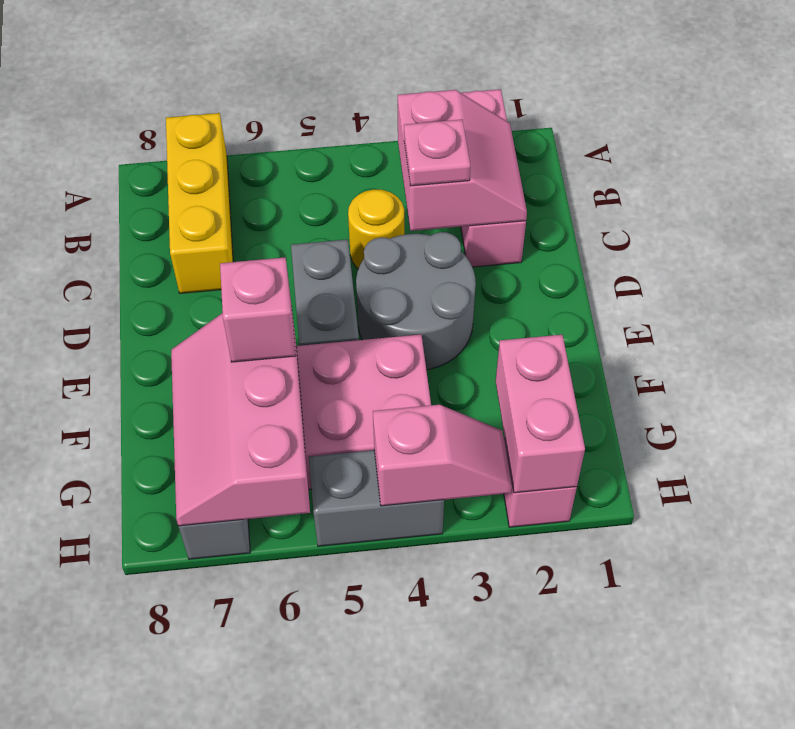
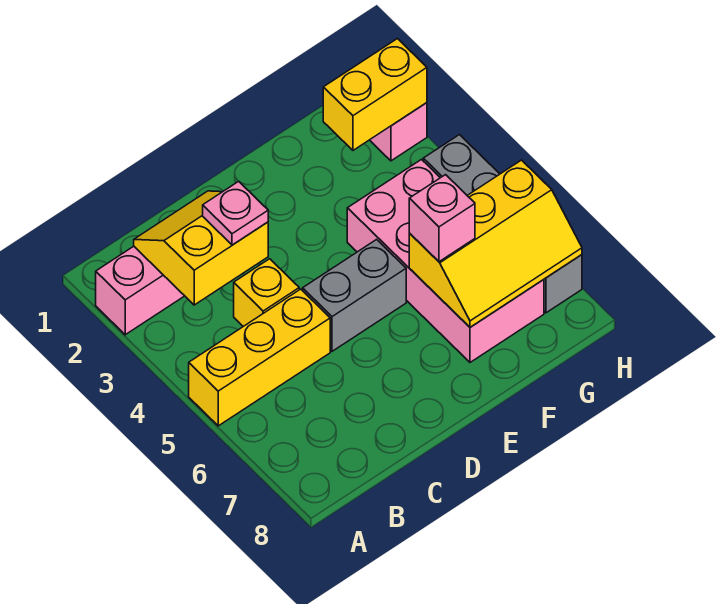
yellow brick A7:C7 level 1 -> yellow brick A5:C5 level 1
pink slope B2:C3 level 2 top 3 -> yellow slope B2:C3 level 2 top 3
yellow round brick C4 level 1 -> yellow brick C4 level 1
grey round brick D3:E4 level 1 -> none
pink slope F6:H7 level 2 top 6 -> yellow slope F6:H7 level 2 top 6
pink brick G2:H2 level 2 -> yellow brick G2:H2 level 2
pink slope H3:H4 level 2 top 4 -> none

